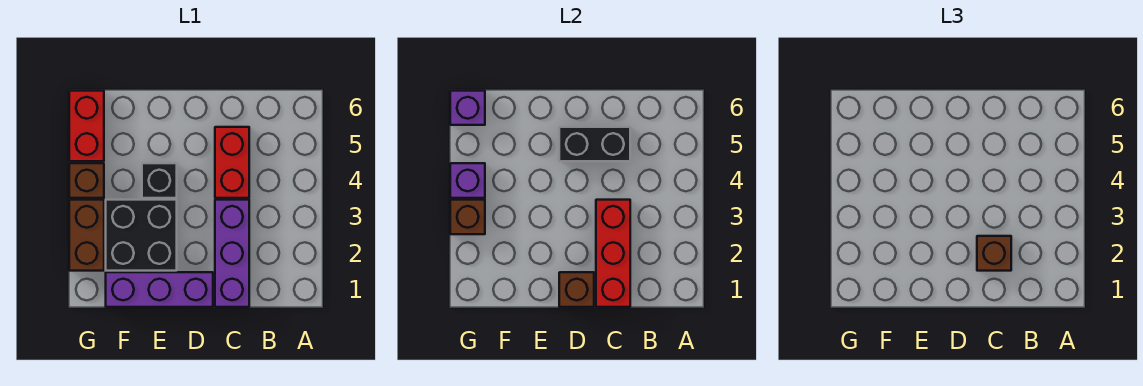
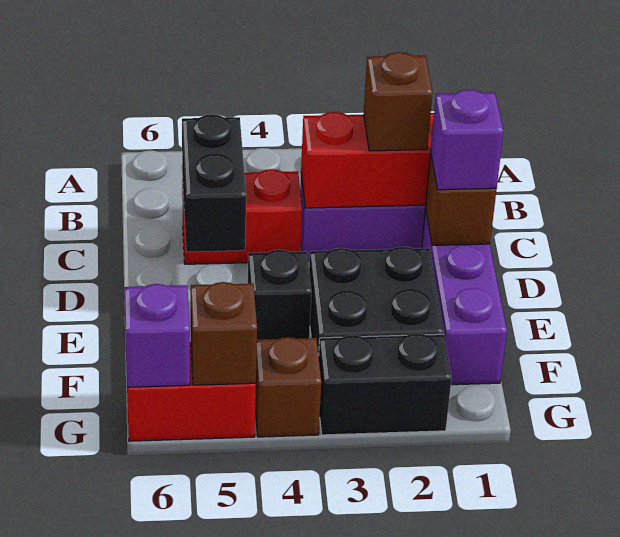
brown brick G2:G3 level 1 -> black brick G2:G3 level 1
brown brick G3 level 2 -> brown brick G5 level 2
purple brick G4 level 2 -> purple brick D1 level 3

